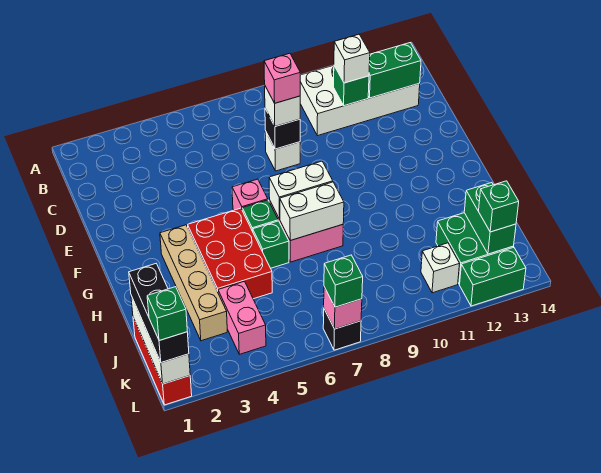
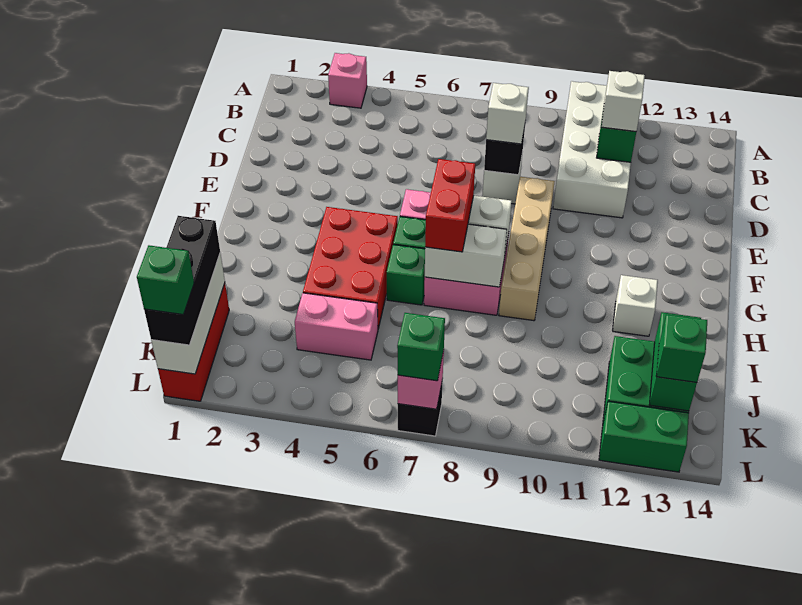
white brick B10:C13 level 1 -> white brick A10:D11 level 1
green brick C12:C13 level 2 -> none
pink brick D8 level 4 -> pink brick A3 level 1
tan brick G3:J3 level 1 -> tan brick E9:H9 level 1
none -> red brick G7:H7 level 3
pink brick J4:K4 level 1 -> pink brick J4:J5 level 1
white brick K11 level 1 -> white brick H12 level 1

